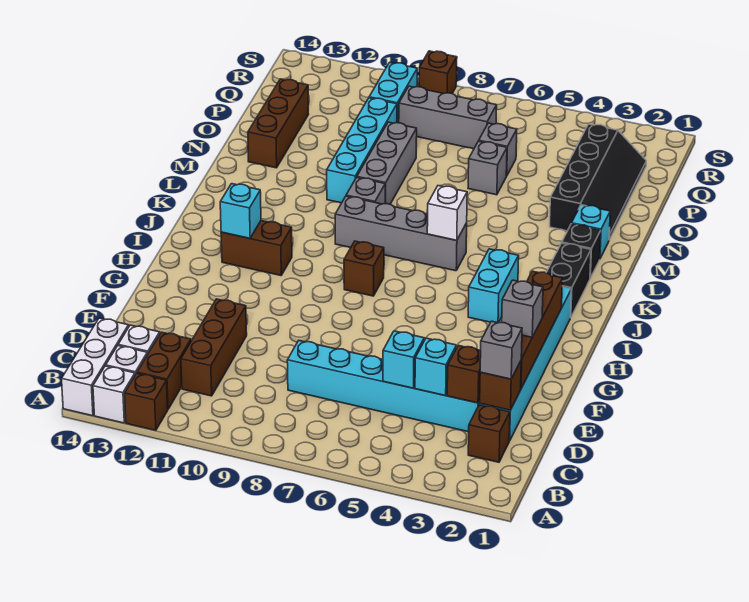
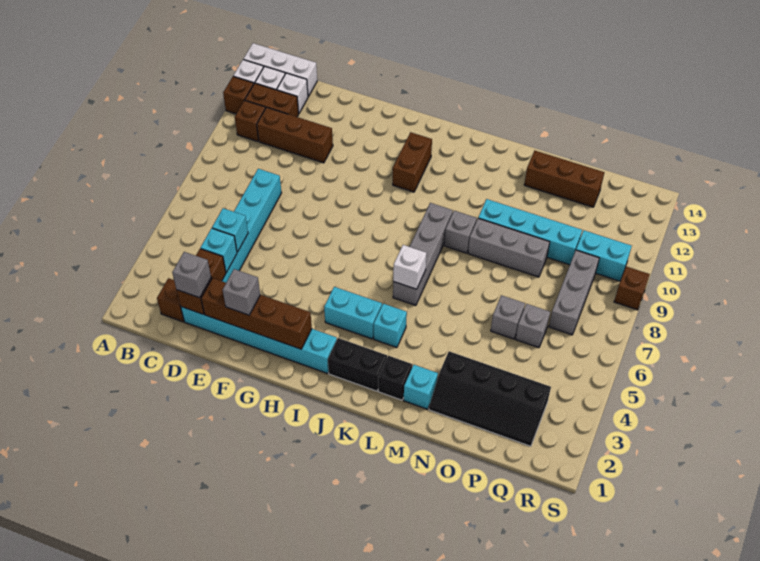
brown brick I8 level 1 -> brown brick B11 level 1
cyan brick I12 level 2 -> cyan brick K4 level 1

